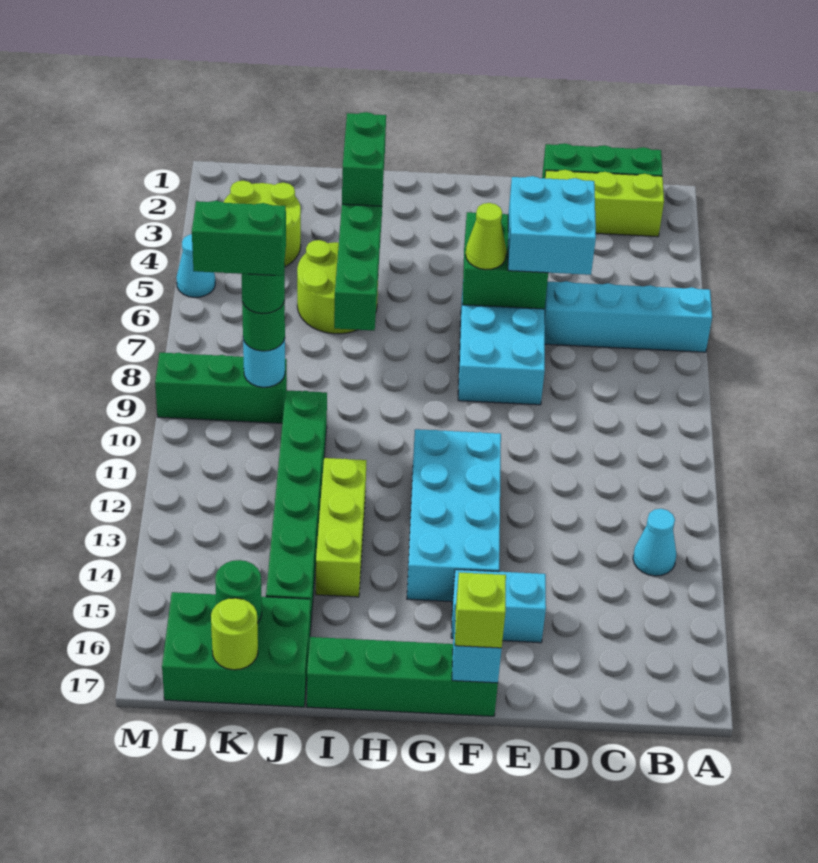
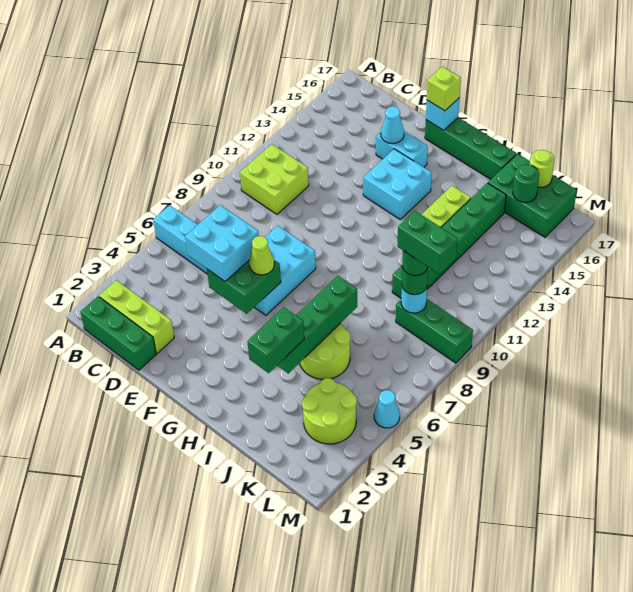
none -> lime brick B10:C11 level 1
cyan cone B13 level 1 -> cyan cone E15 level 2
cyan brick F11:G14 level 1 -> cyan brick F13:G14 level 1

